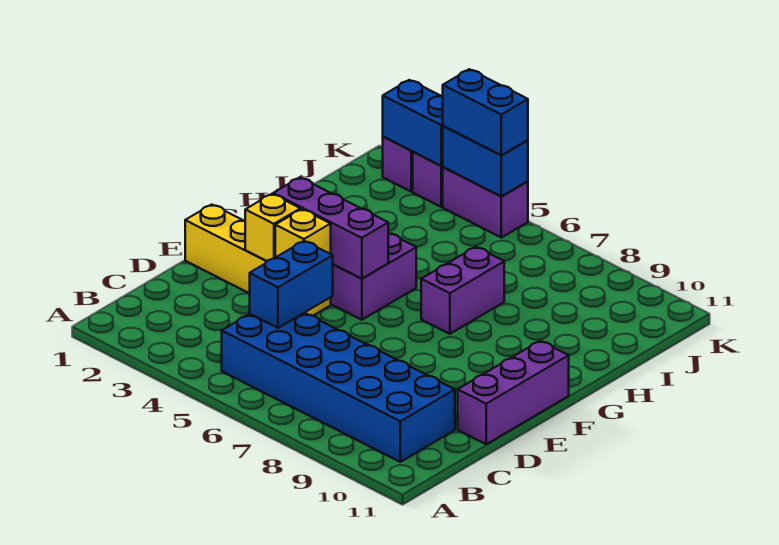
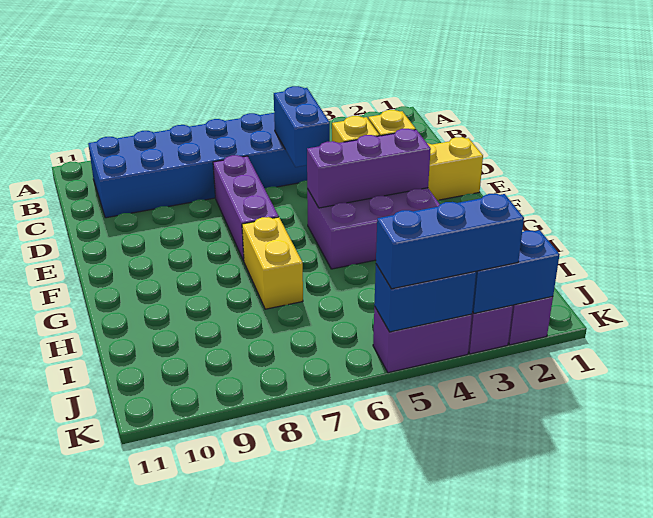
purple brick D11:F11 level 1 -> purple brick D7:F7 level 1
purple brick G7:H7 level 1 -> yellow brick G7:H7 level 1
blue brick K4:K5 level 3 -> blue brick K3:K5 level 3

